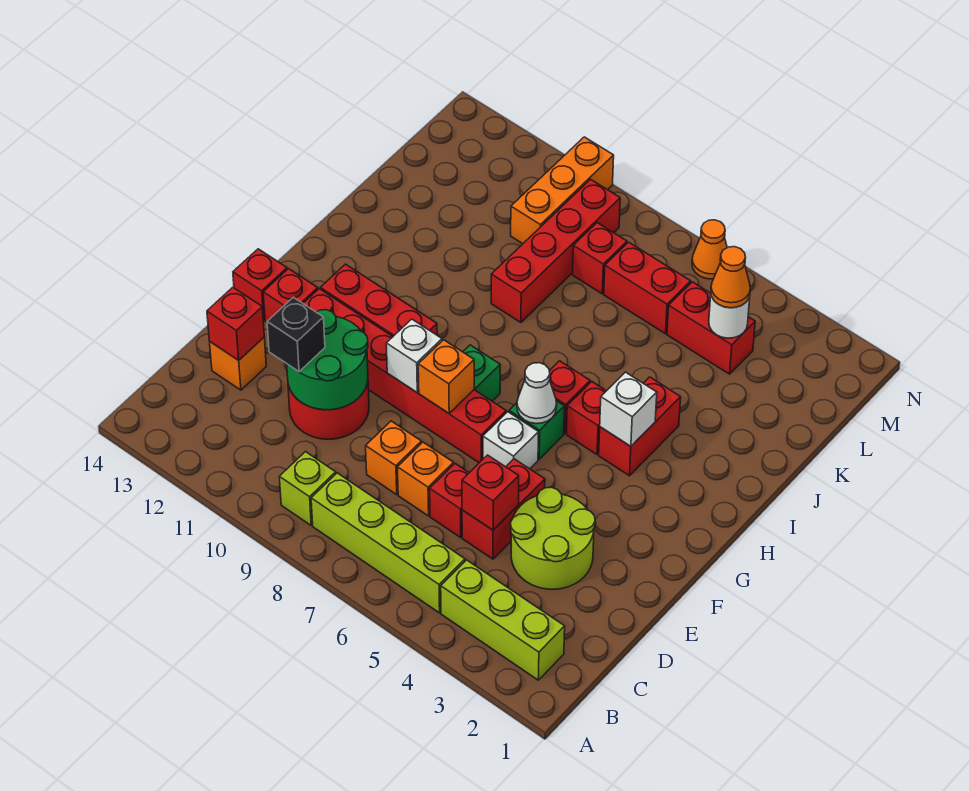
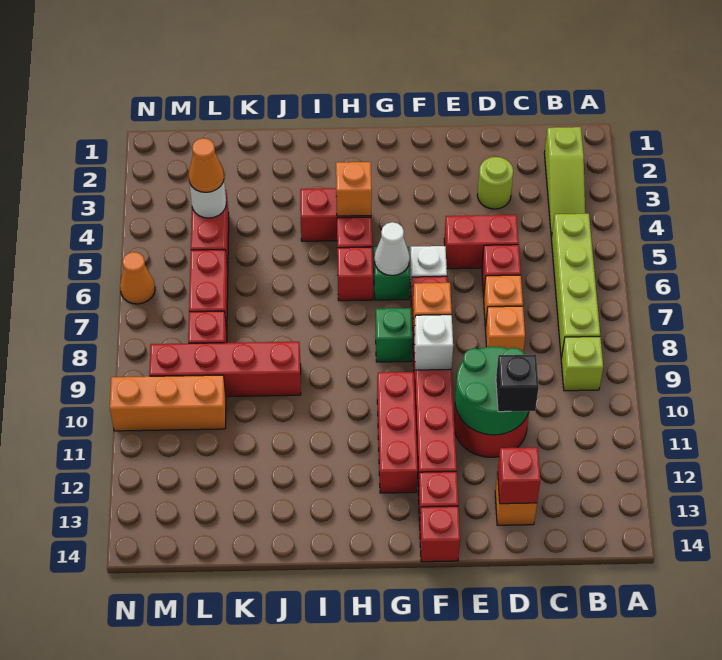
lime brick B2:B4 level 1 -> lime slope B2:B4 level 1 top 2
lime round brick D3:E4 level 1 -> lime round brick D3 level 1
red brick D5 level 2 -> none
white brick H4 level 2 -> orange brick H4 level 2

